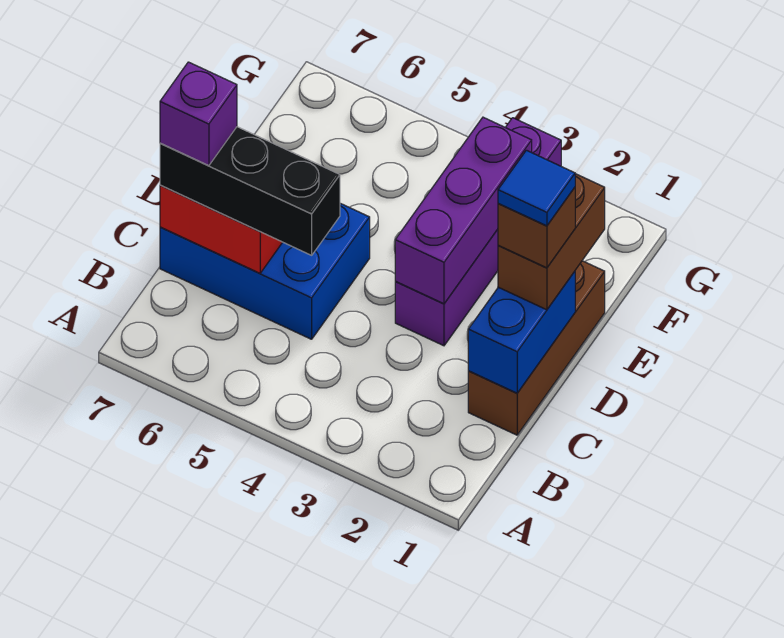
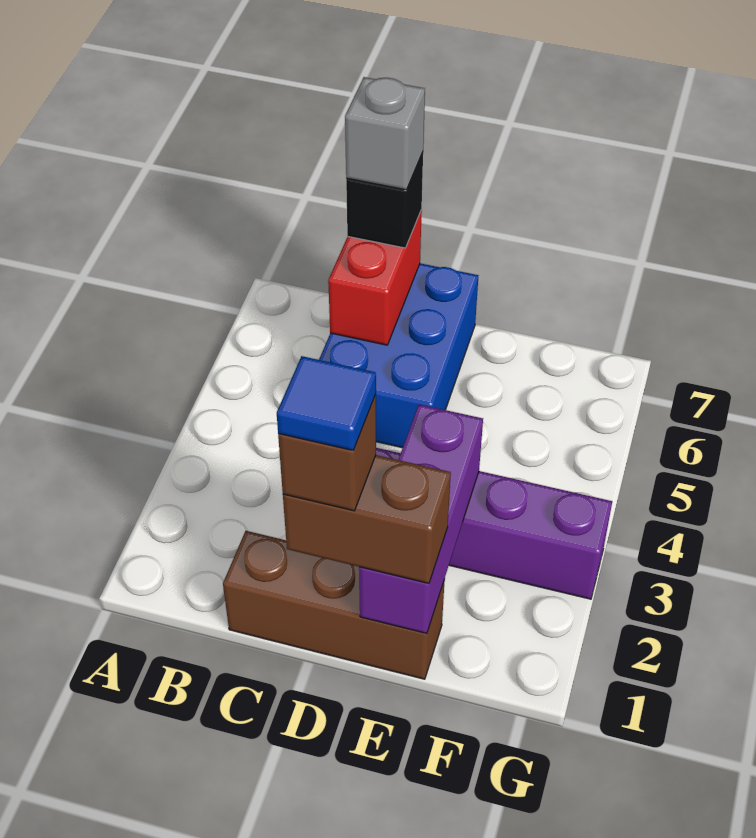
blue brick C1:D1 level 2 -> none
black brick C5:C7 level 3 -> black brick C7 level 3
purple brick C7 level 4 -> grey brick C7 level 4
purple brick D3:F3 level 2 -> purple brick E1:E3 level 2

